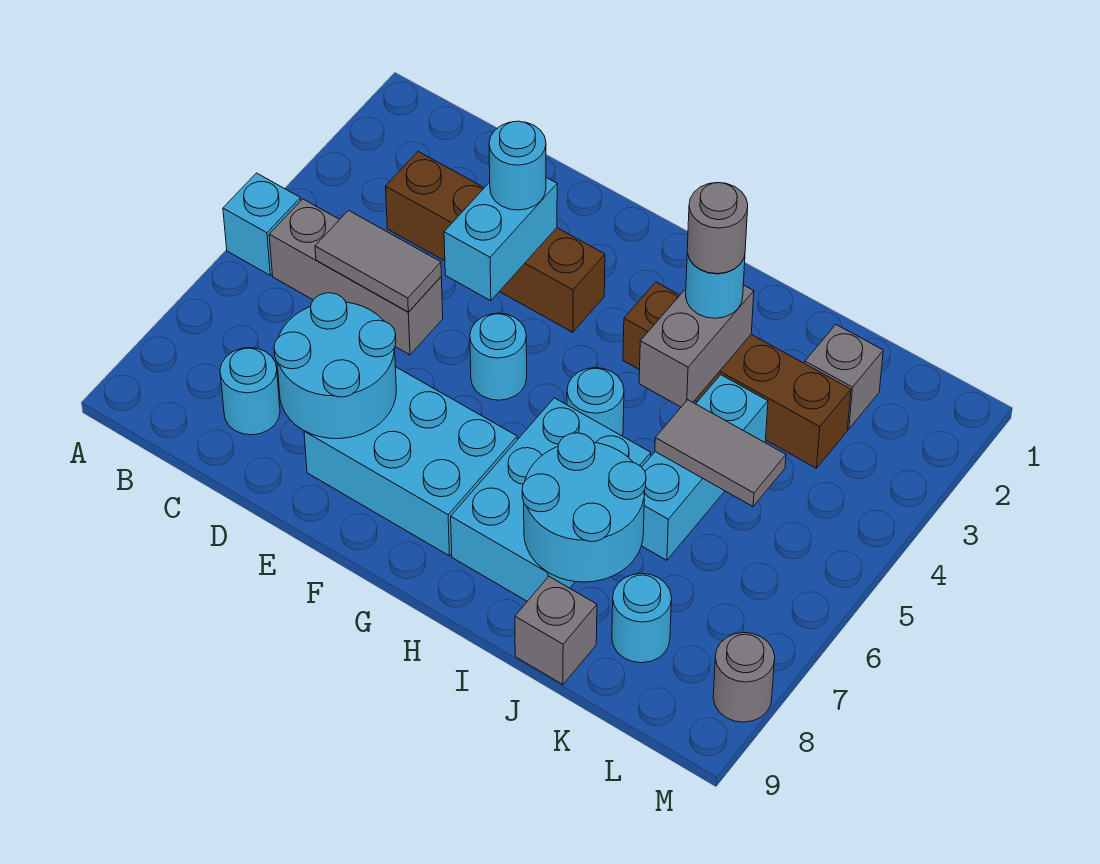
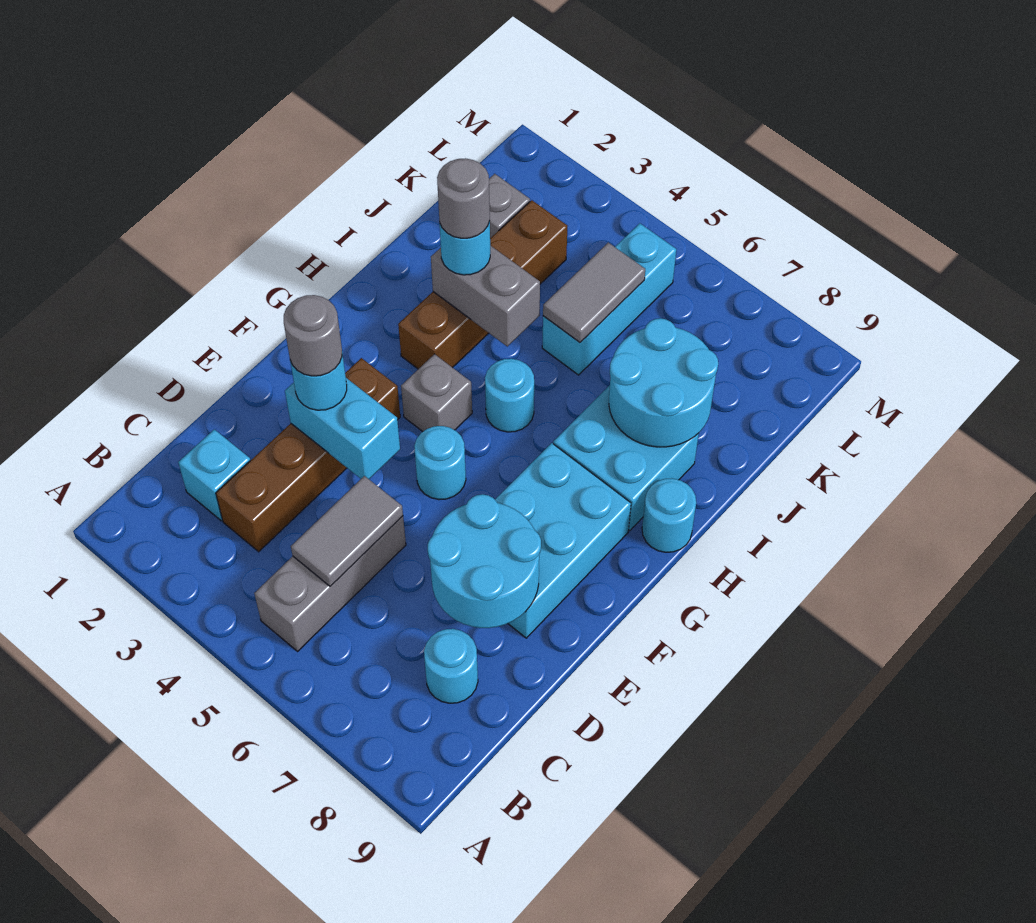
cyan brick A5 level 1 -> cyan brick C2 level 1
cyan brick H6:I8 level 1 -> cyan brick H7:I8 level 1
cyan brick J4:J6 level 1 -> cyan brick J5:L5 level 1
grey brick J9 level 1 -> grey brick G4 level 1
cyan round brick K8 level 1 -> cyan round brick H9 level 1
grey round brick M8 level 1 -> grey round brick E3 level 4

